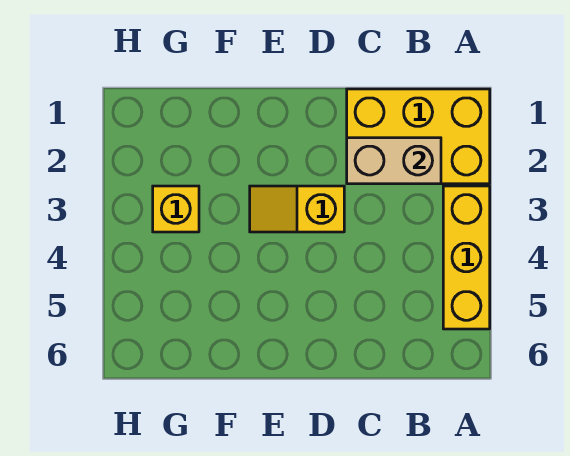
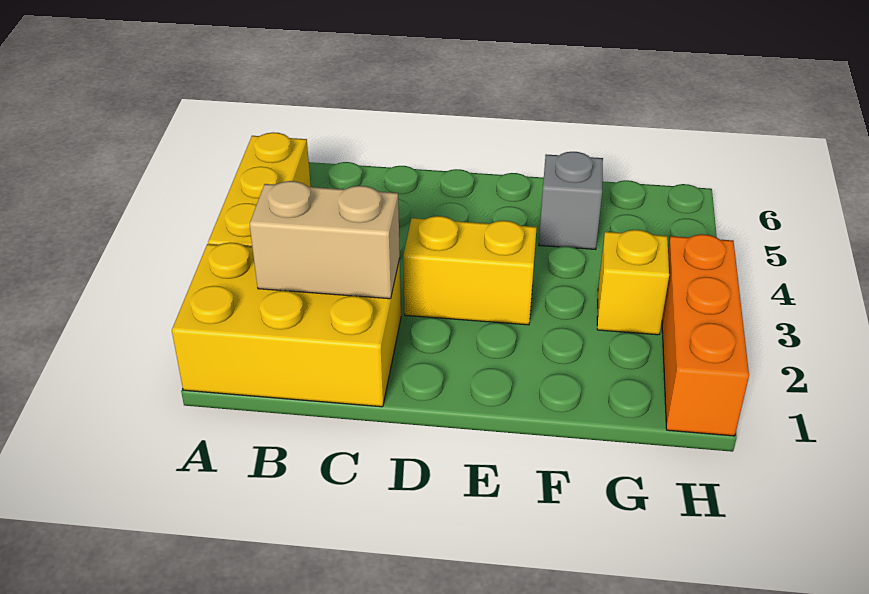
yellow slope D3:E3 level 1 top D -> yellow brick D3:E3 level 1
none -> grey brick F5 level 1
none -> orange brick H1:H3 level 1

